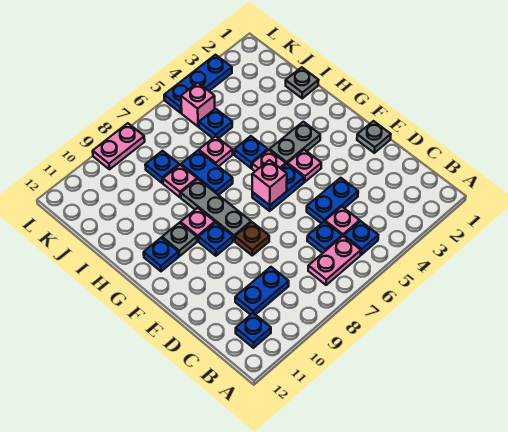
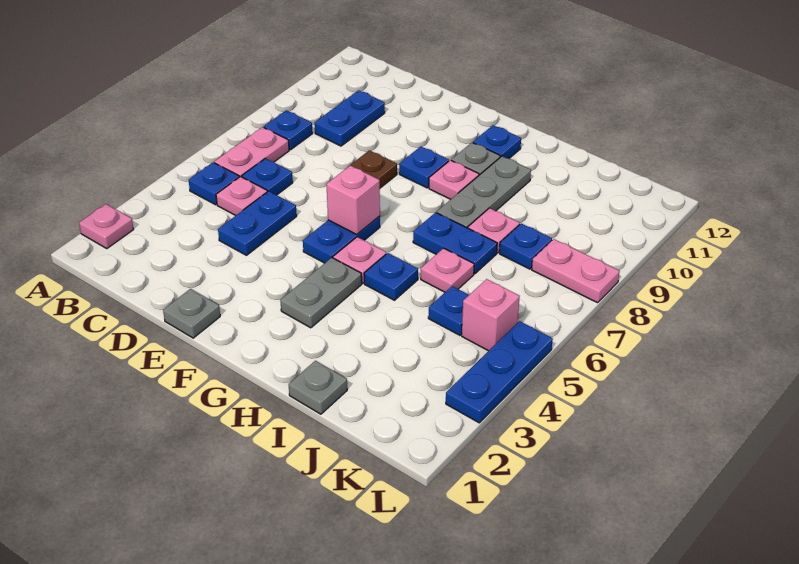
blue plate B11 level 1 -> blue plate B8 level 1
pink plate F4 level 1 -> pink plate A2 level 1
grey plate F8:H8 level 1 -> grey plate H8:H10 level 1
pink plate L8:L9 level 1 -> pink plate K8:L8 level 1

